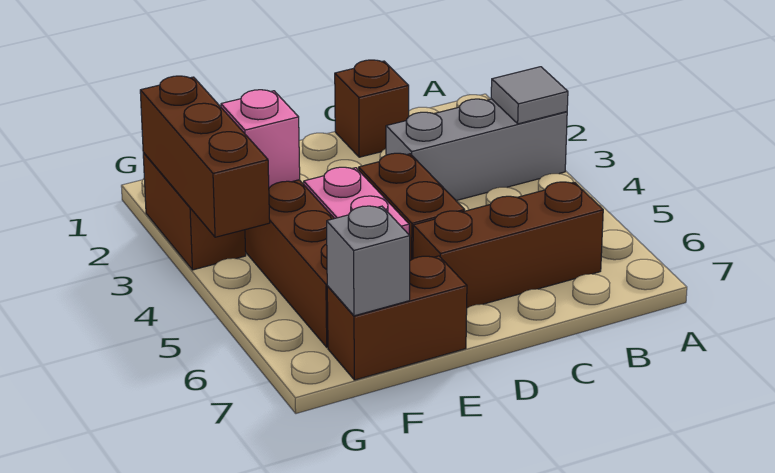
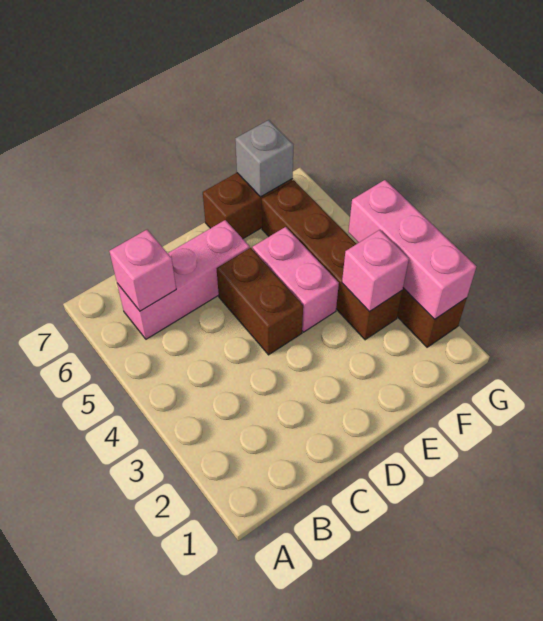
grey brick A3:C3 level 1 -> none
grey tile A3 level 2 -> none
brown brick B6:D6 level 1 -> pink brick B6:D6 level 1
none -> pink brick B6 level 2
brown brick C1 level 1 -> none
brown brick G2:G4 level 2 -> pink brick G2:G4 level 2

